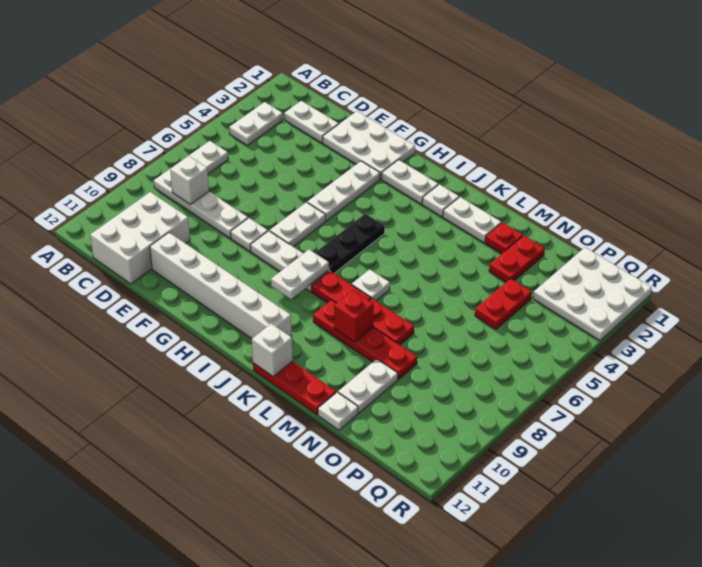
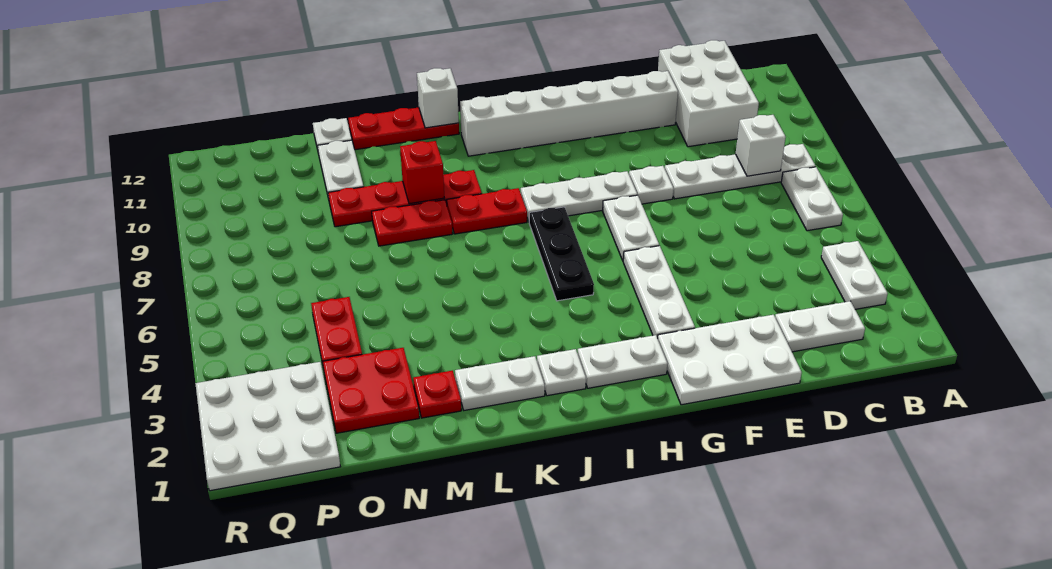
white plate I8:I9 level 2 -> none
white plate K7 level 1 -> none
red plate N2:N3 level 1 -> red plate N2:O3 level 1

